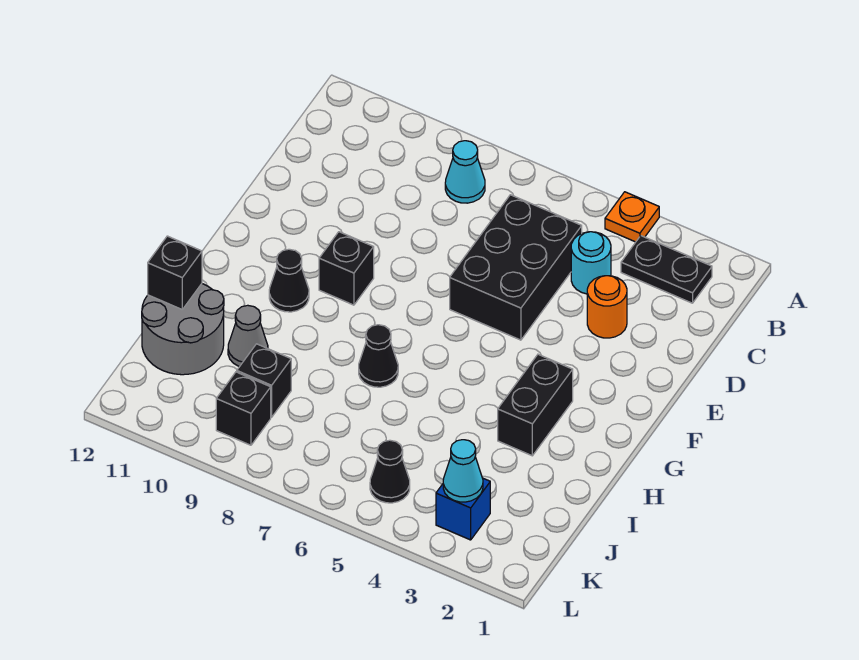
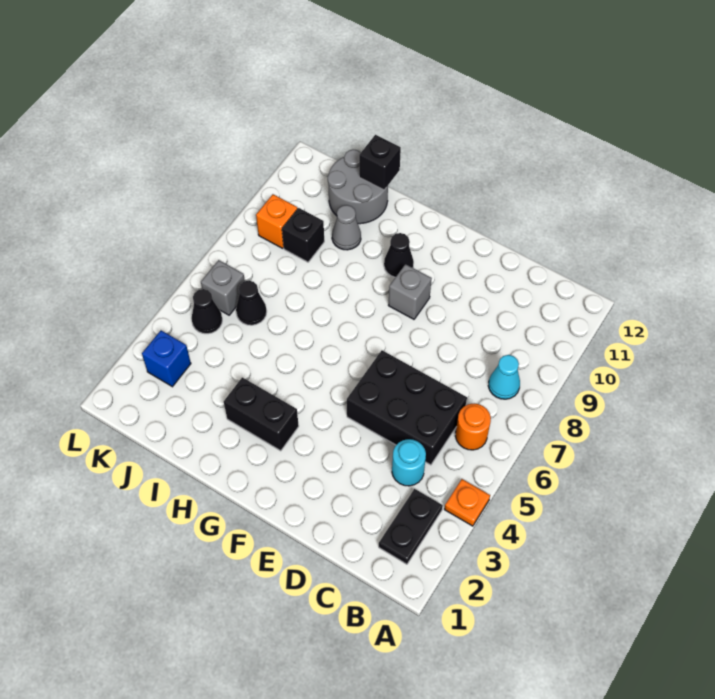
orange round brick D3 level 1 -> orange round brick B6 level 1
black brick F9 level 1 -> grey brick F9 level 1
black cone H7 level 1 -> black cone J6 level 1
cyan cone K3 level 2 -> none
none -> grey brick K6 level 1
black brick K9 level 1 -> orange brick K9 level 1

